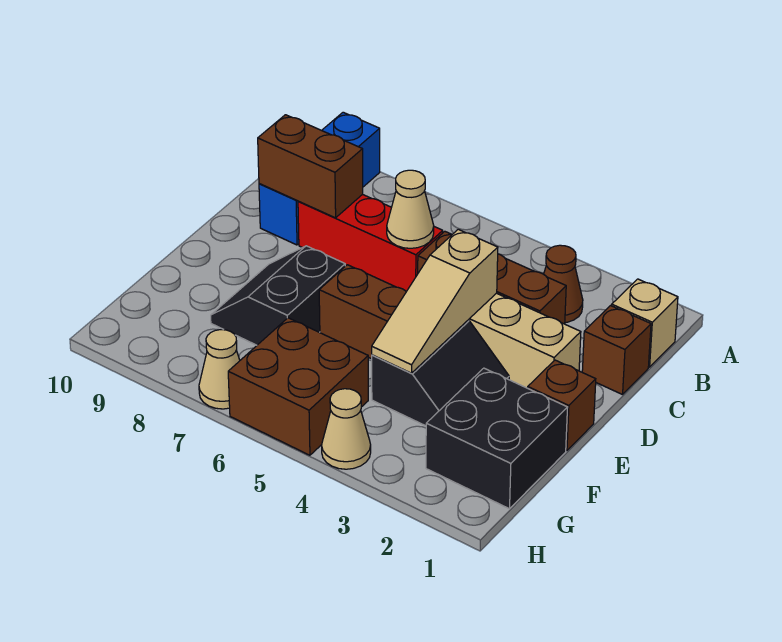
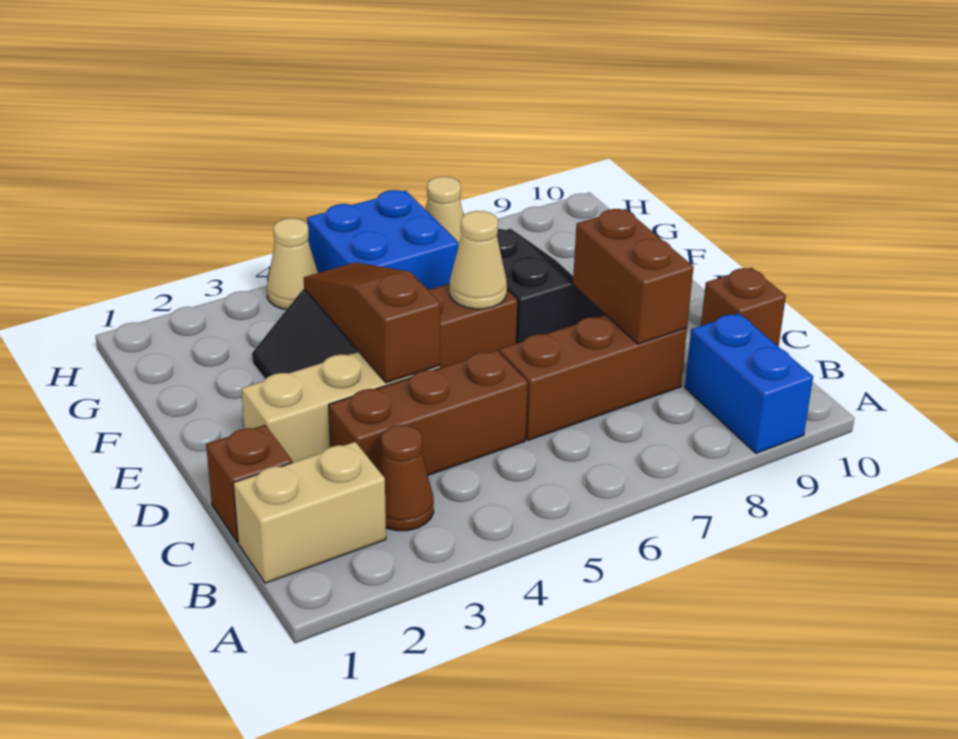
blue brick A9:C9 level 1 -> blue brick A9:B9 level 1
tan brick B1 level 1 -> tan brick B1:B2 level 1
red brick C6:C8 level 1 -> brown brick C6:C8 level 1
tan cone C6 level 2 -> tan cone E6 level 2
brown brick C8:C9 level 2 -> brown brick C8:D8 level 2
tan slope D4:F4 level 2 top D -> brown slope D4:F4 level 2 top D
brown brick E1 level 1 -> brown brick C10 level 1
black brick F1:G2 level 1 -> none
brown brick G5:H6 level 1 -> blue brick G5:H6 level 1

